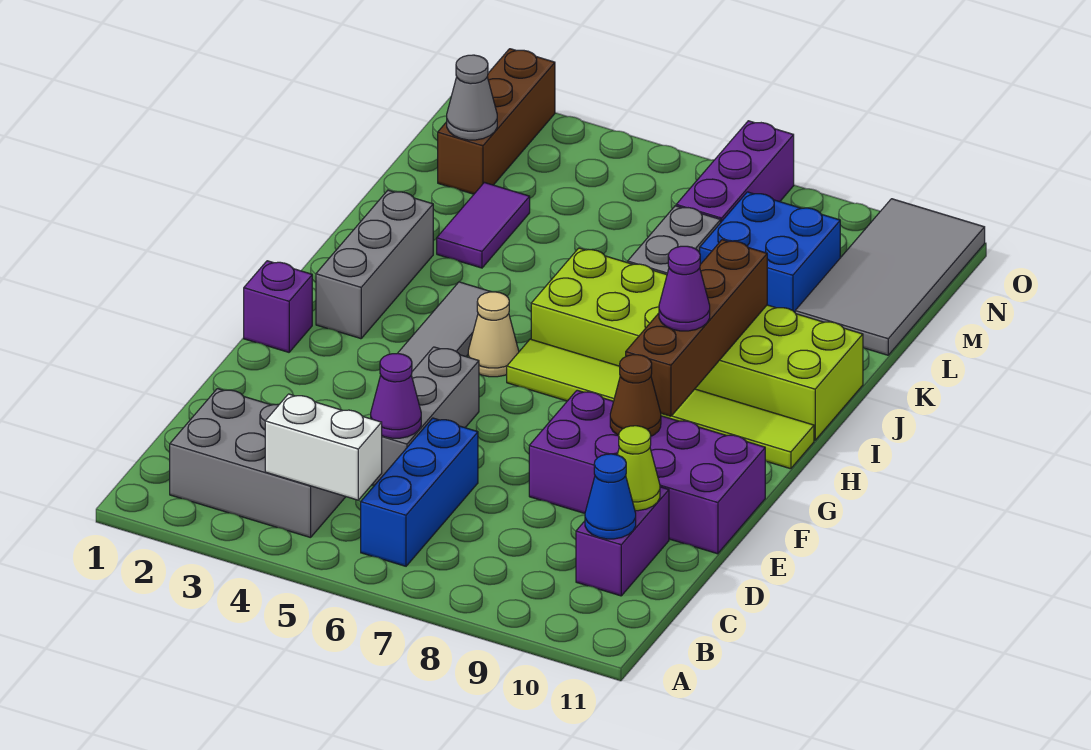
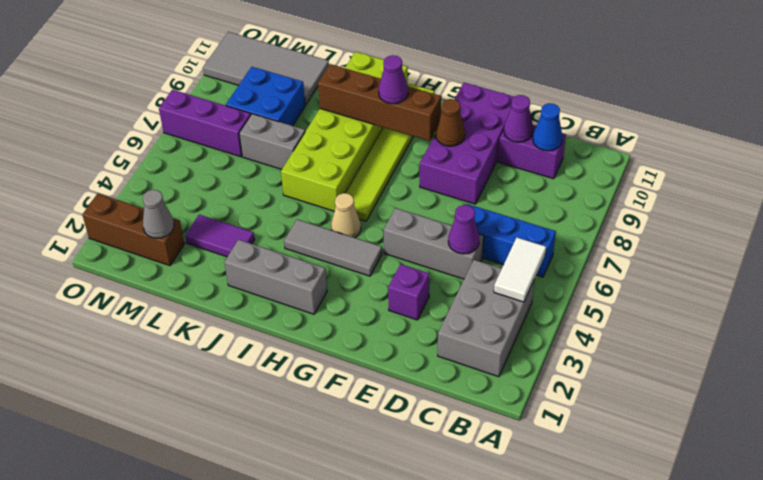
white brick B4:B5 level 2 -> white tile B4:B5 level 2
lime cone D10 level 2 -> purple cone D10 level 2
purple brick G1 level 1 -> purple brick E3 level 1

